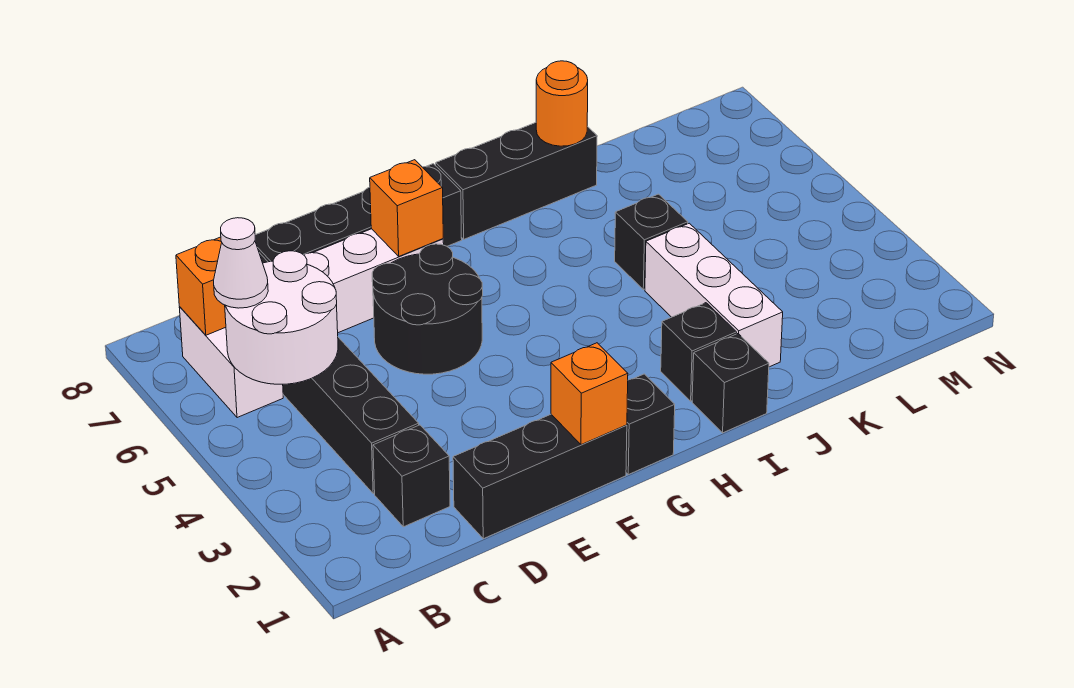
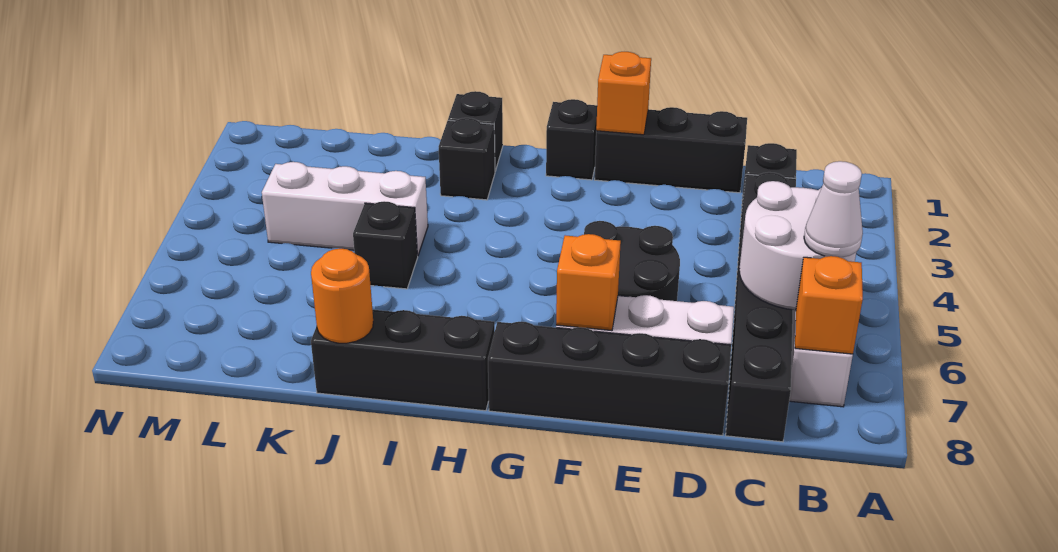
white brick J2:J4 level 1 -> white brick J4:L4 level 1

